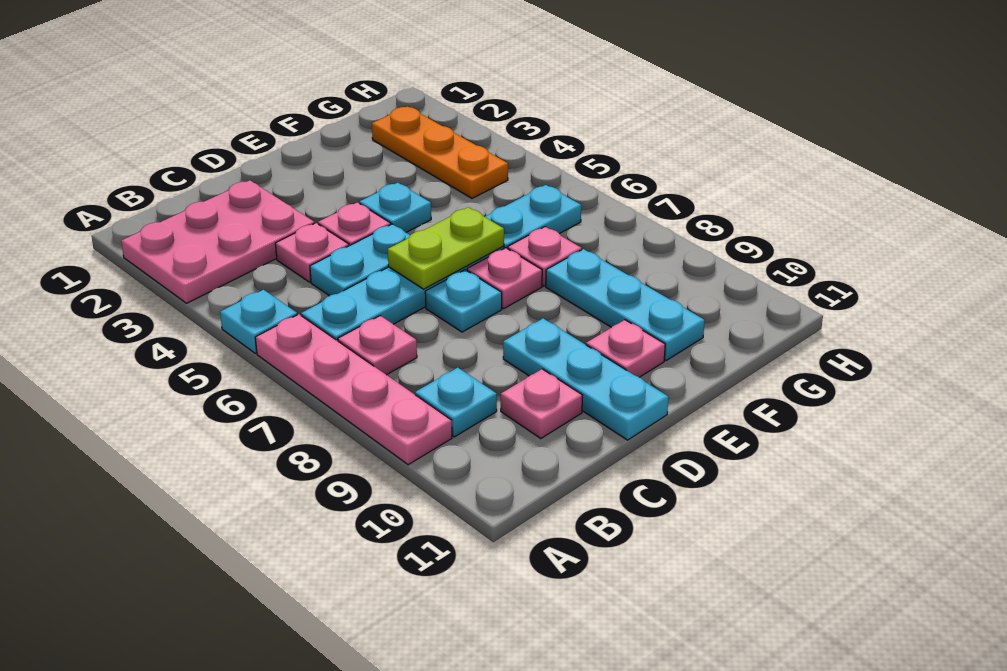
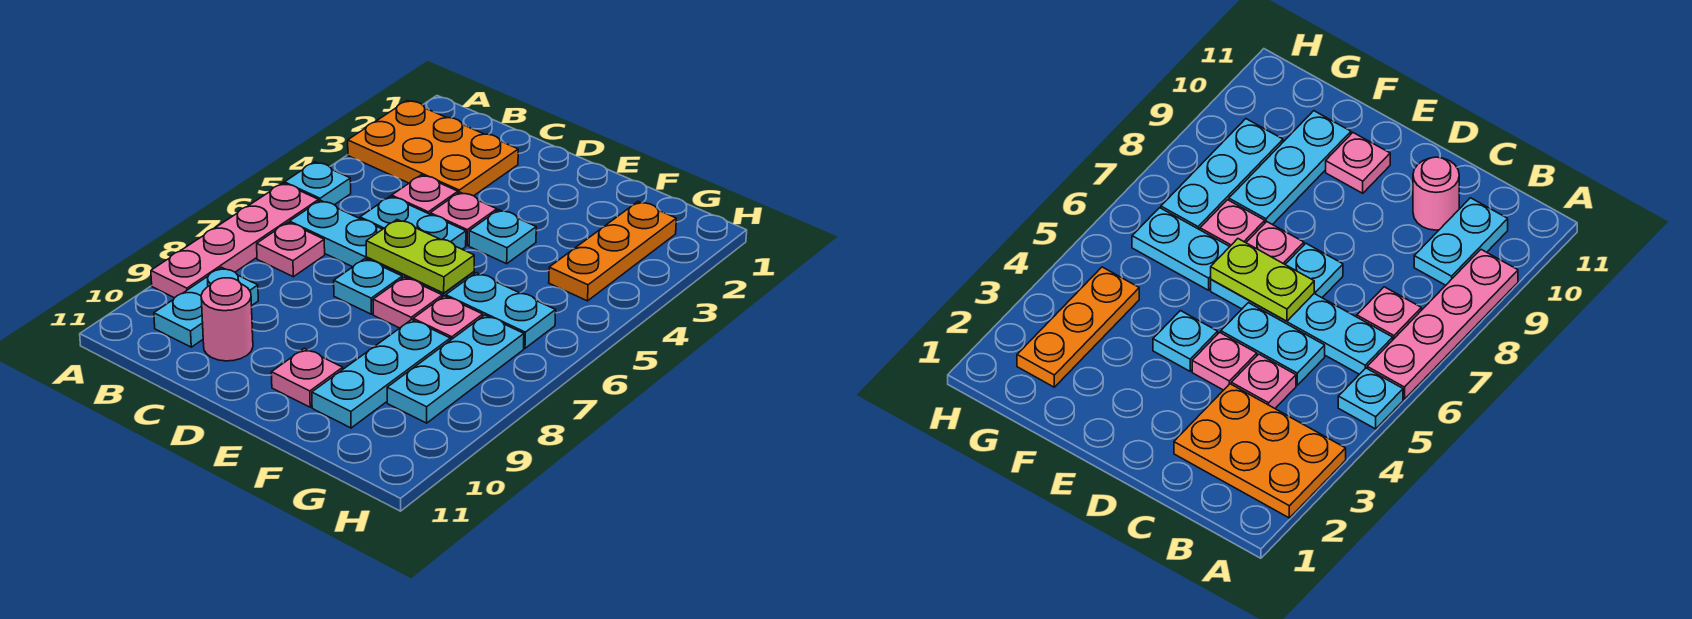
pink plate A2:C3 level 1 -> orange plate A2:C3 level 1
cyan plate B9 level 1 -> cyan plate B9:B10 level 1
pink plate C10 level 1 -> pink round brick C10 level 1
cyan plate D9:D11 level 1 -> cyan plate G7:G9 level 1

